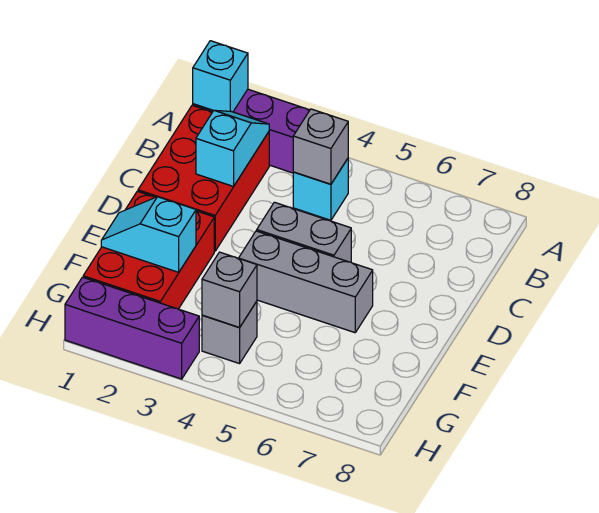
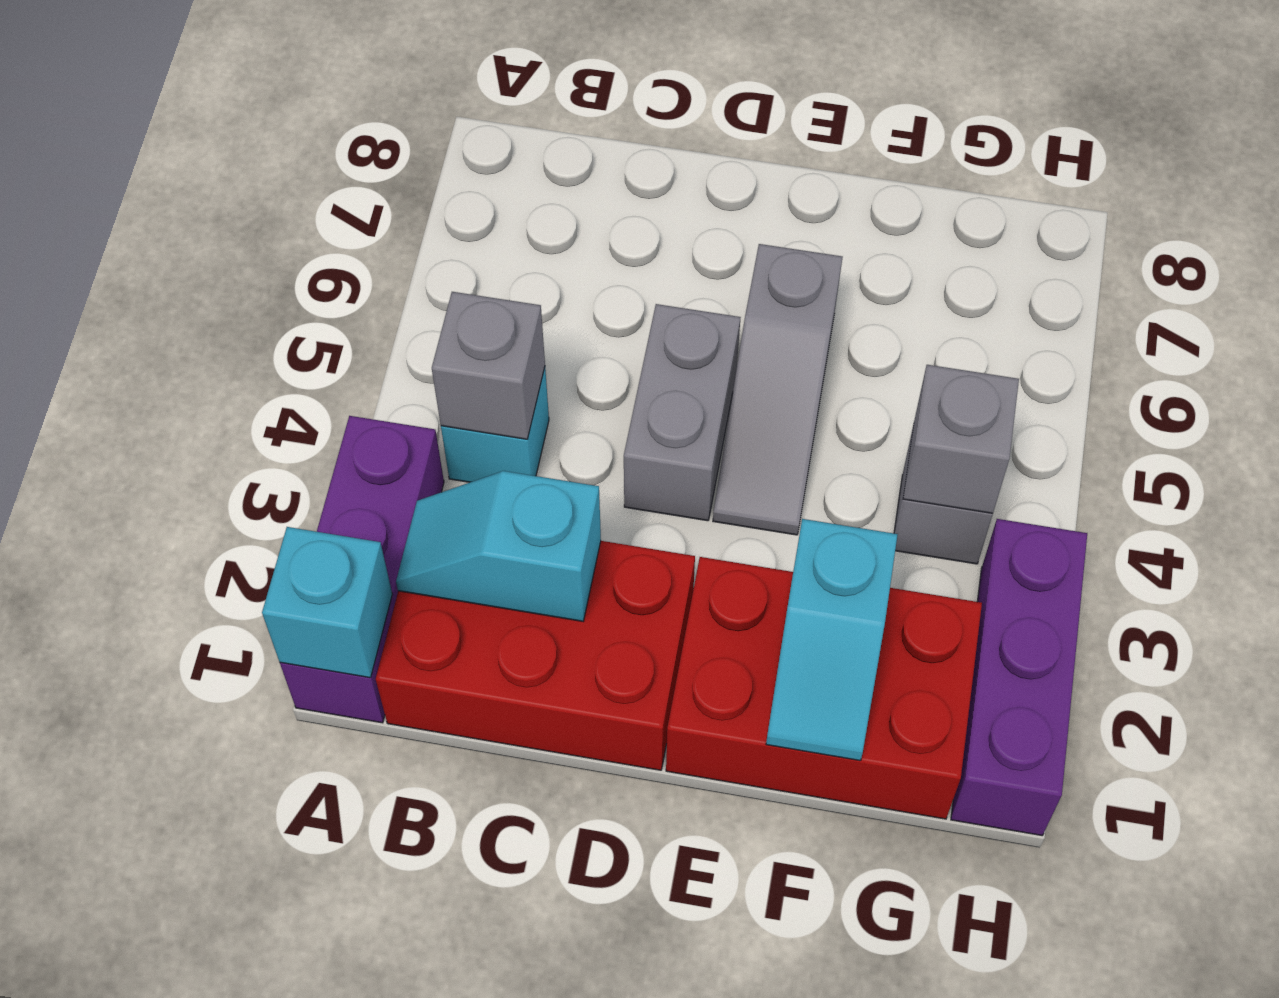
grey brick E4:E6 level 1 -> grey slope E4:E6 level 1 top 6

